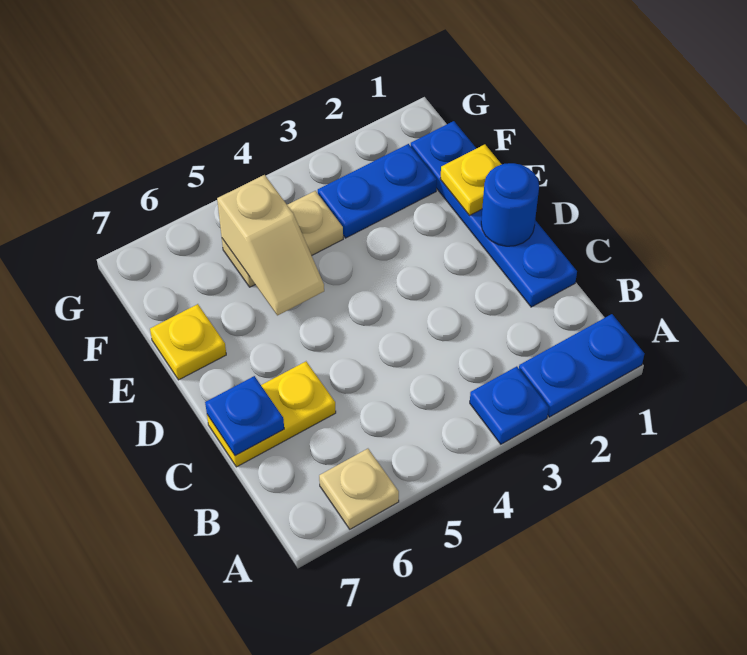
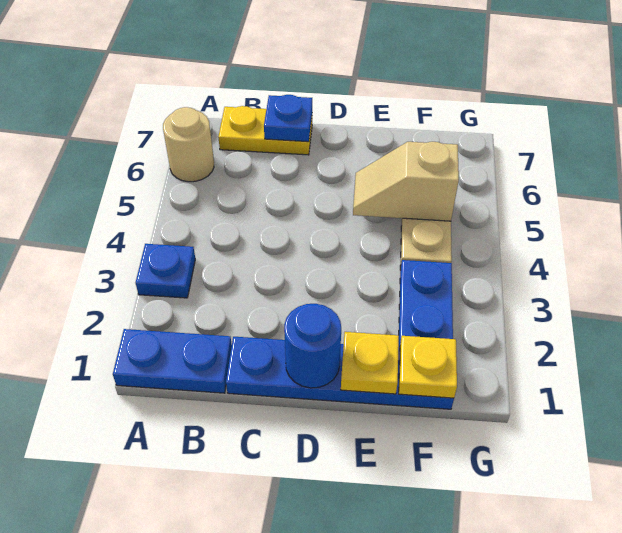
blue plate A1:A2 level 1 -> blue plate A1:B1 level 1
tan plate A6 level 1 -> tan round brick A6 level 1
yellow plate C6:C7 level 1 -> yellow plate B7:C7 level 1
yellow plate E7 level 1 -> yellow plate F1 level 2

